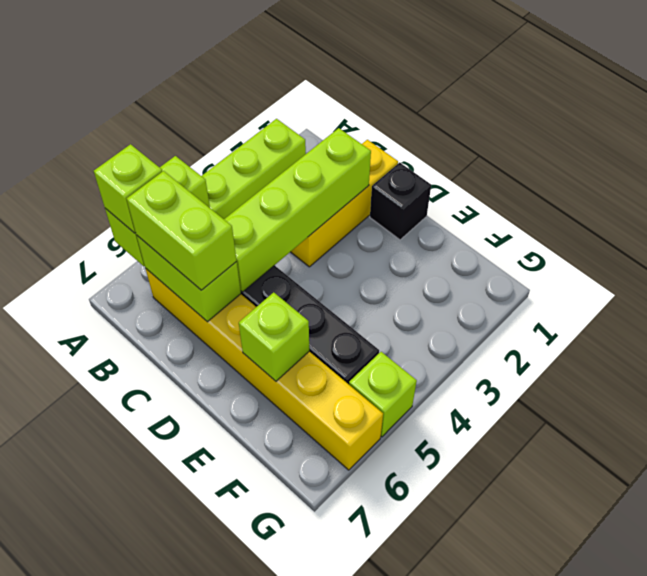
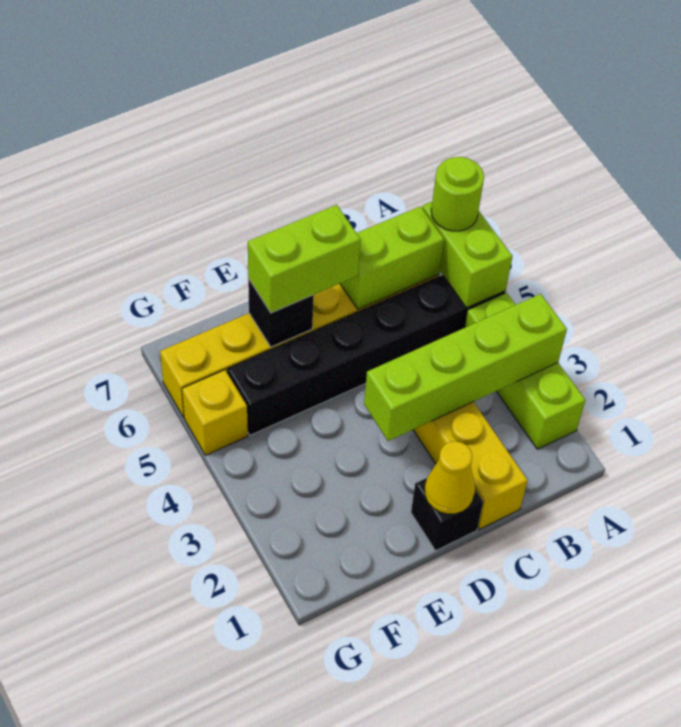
lime brick A6 level 3 -> lime round brick A6 level 3
lime brick B6:C6 level 3 -> lime brick D6:E6 level 3
lime brick C2:C5 level 2 -> lime brick A3:D3 level 2
none -> yellow cone D1 level 2
lime brick E6 level 2 -> black brick E6 level 2
lime brick G5 level 1 -> yellow brick G5 level 1

